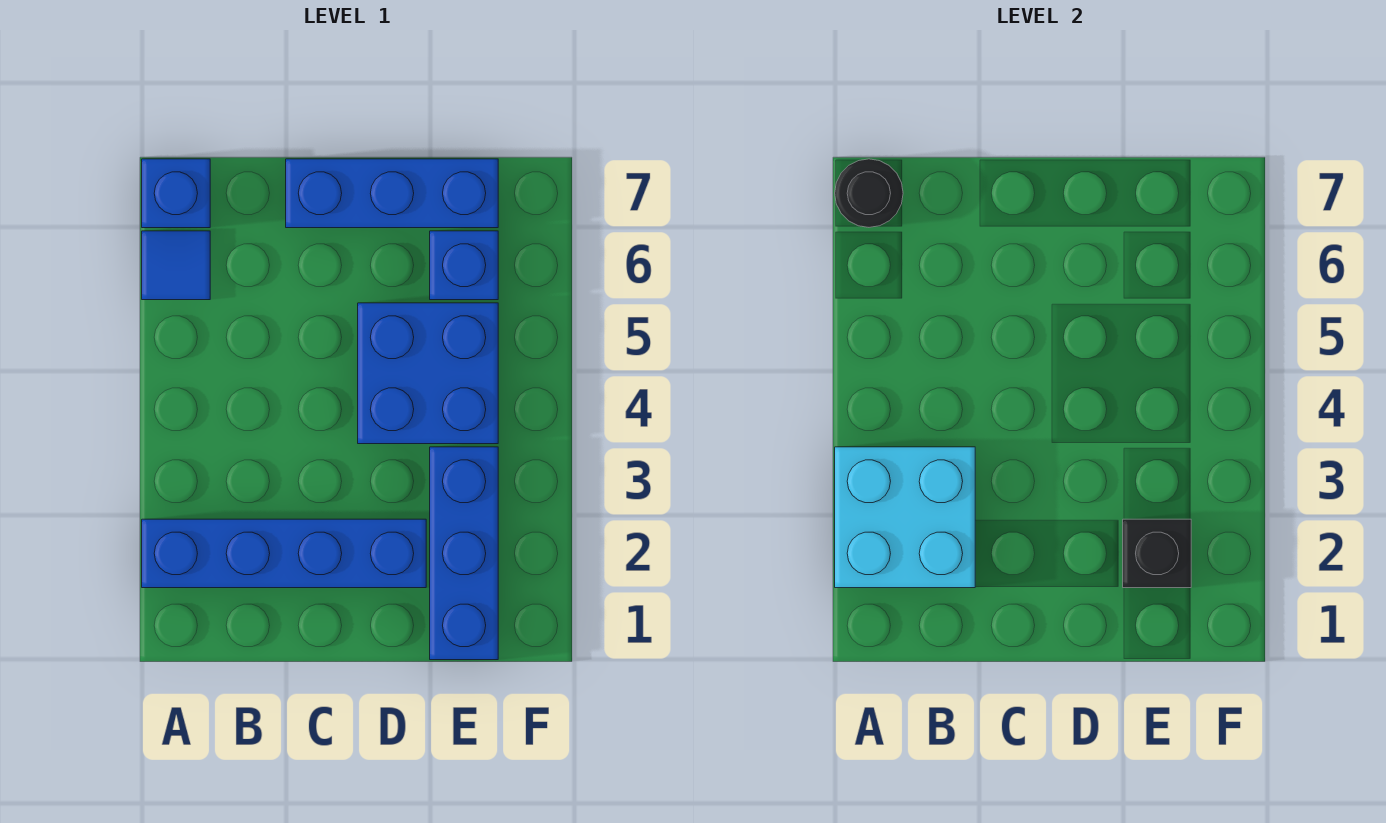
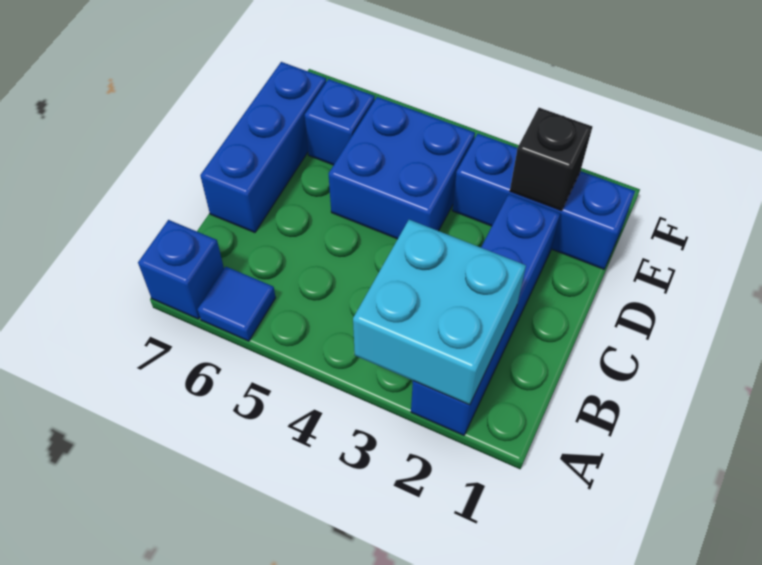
black round brick A7 level 2 -> none

